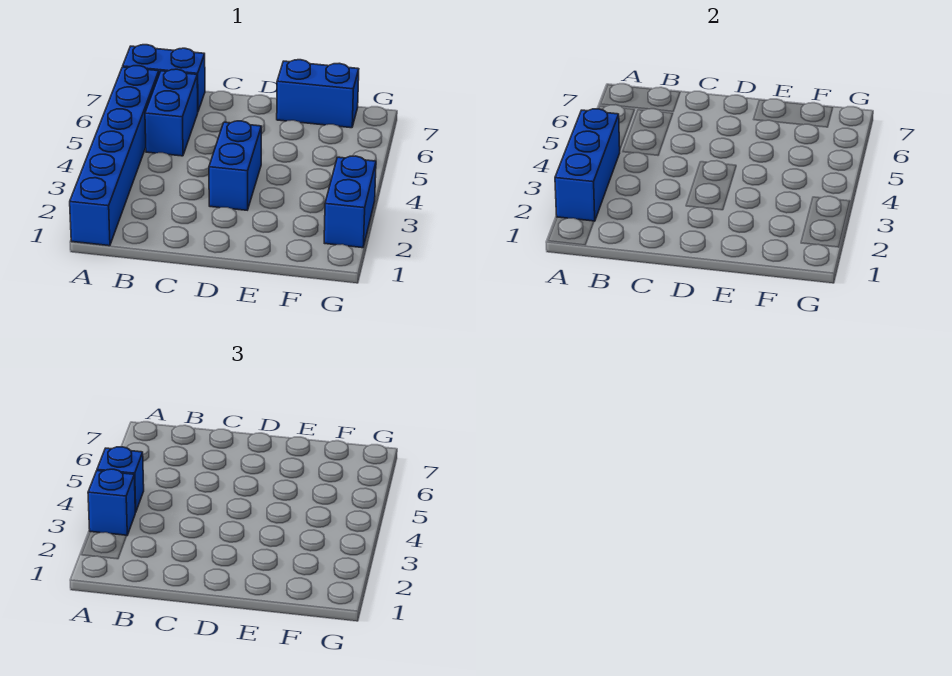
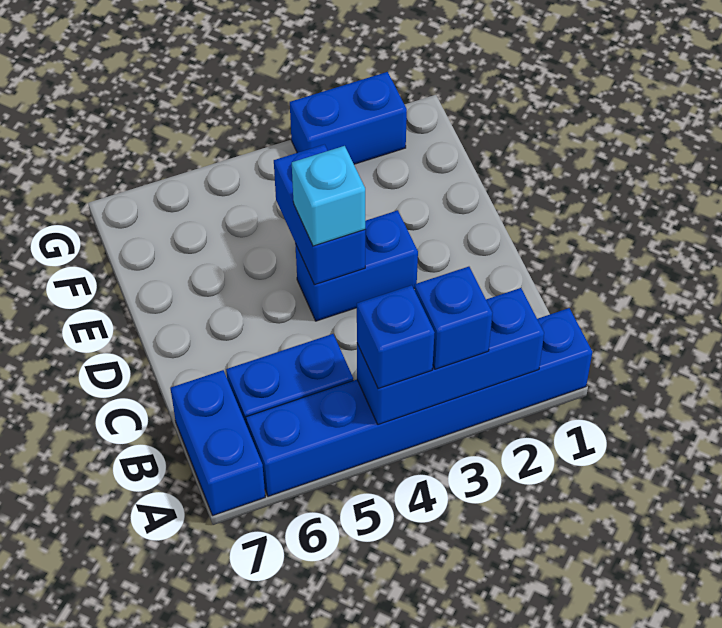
none -> cyan brick D4 level 3
blue brick E7:F7 level 1 -> blue brick D4:E4 level 2

